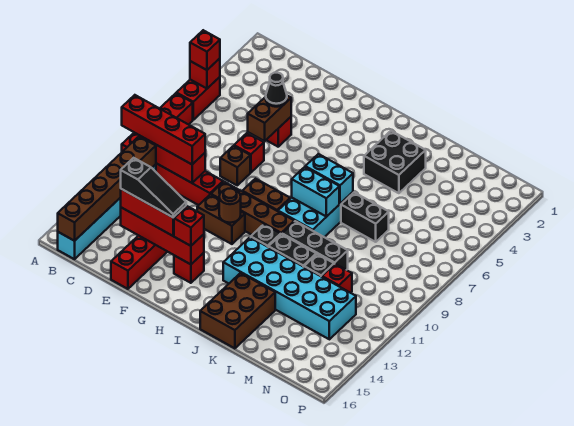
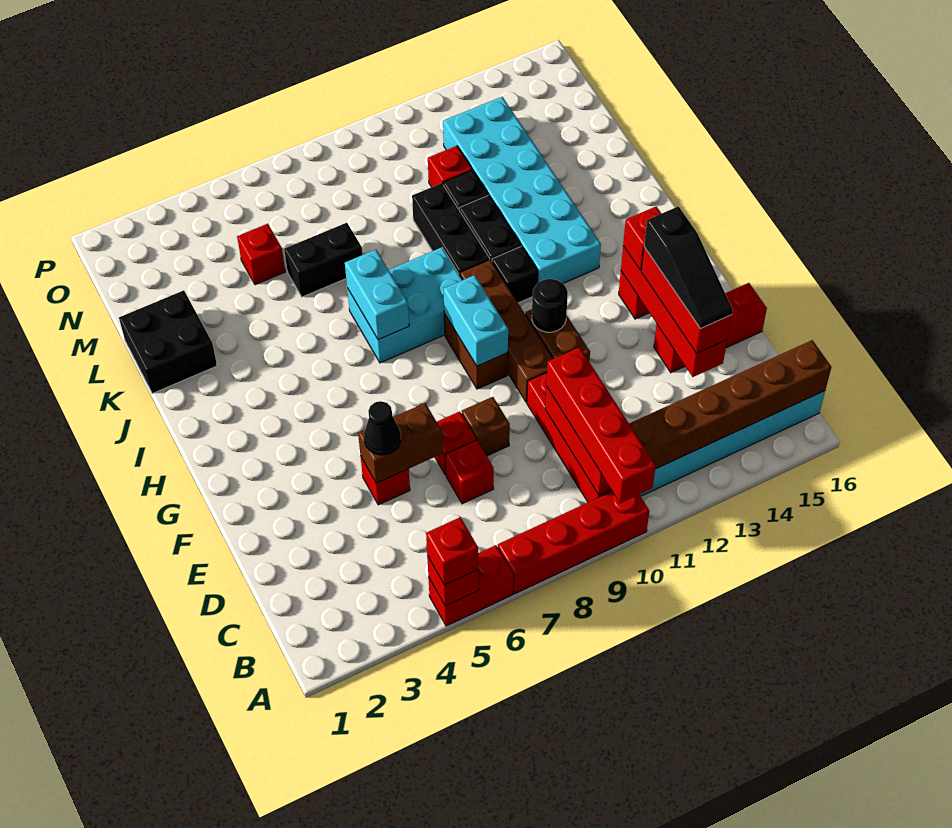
none -> red brick D7 level 1
black slope D14:F14 level 4 top D -> black slope D14:F14 level 4 top F
brown round brick G11 level 2 -> black round brick G11 level 2
cyan brick I8:J8 level 2 -> cyan brick G9:H9 level 2
black brick J3:K4 level 1 -> black brick K1:L2 level 1
brown brick J14:K16 level 1 -> none
black brick K7:L7 level 1 -> black brick L6:L7 level 1
none -> red brick M5 level 1

